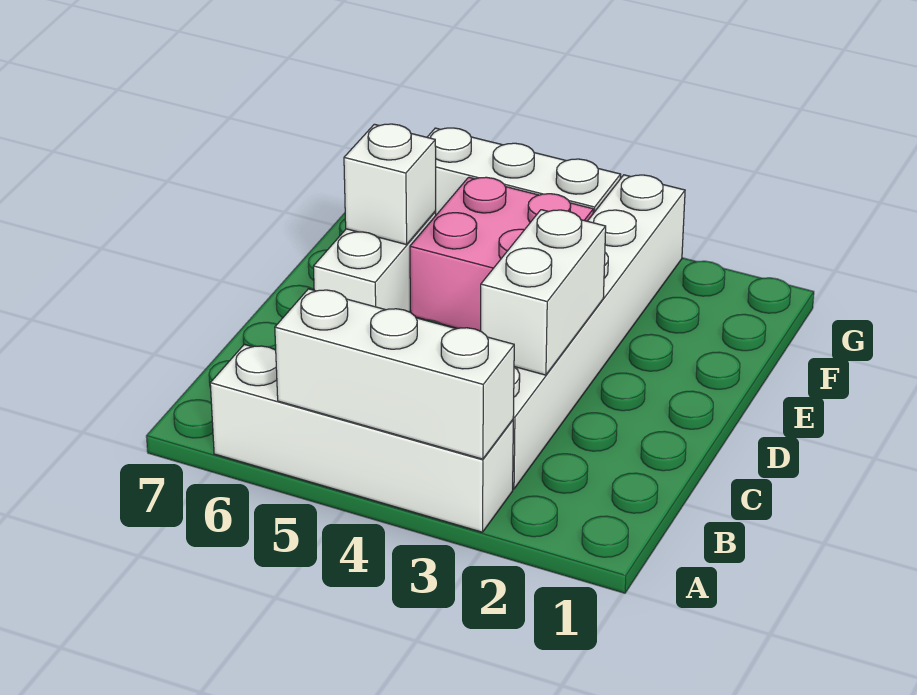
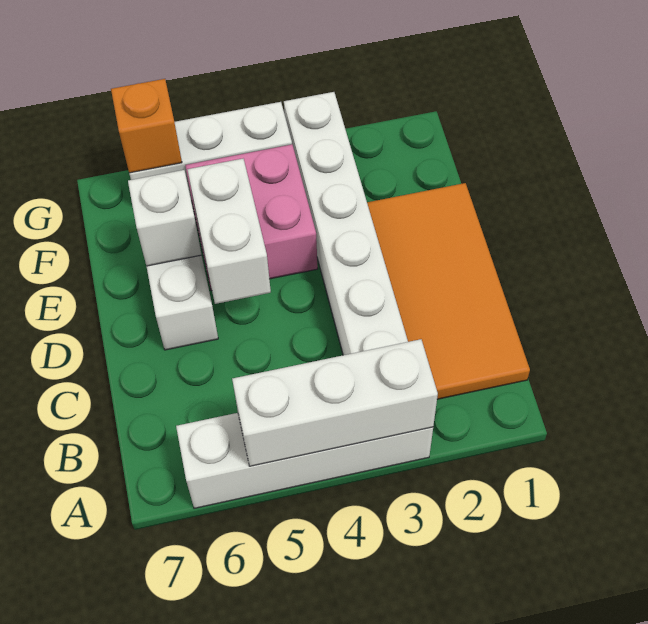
none -> orange tile B1:E2 level 1
white brick C3:D3 level 2 -> white brick D5:E5 level 2
none -> orange brick G6 level 2

